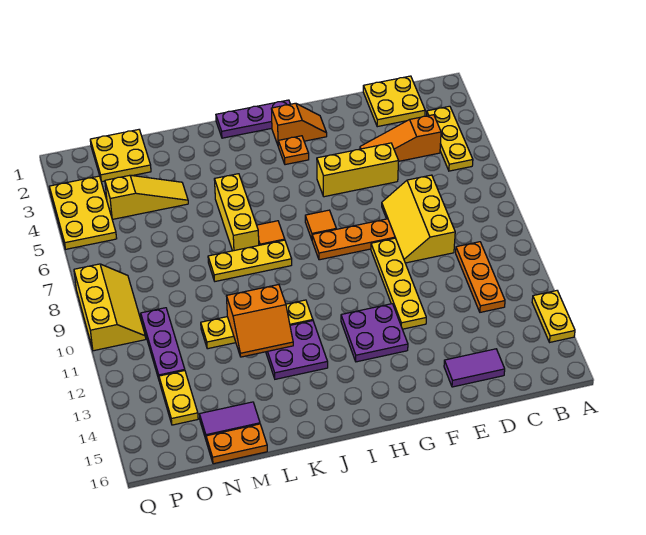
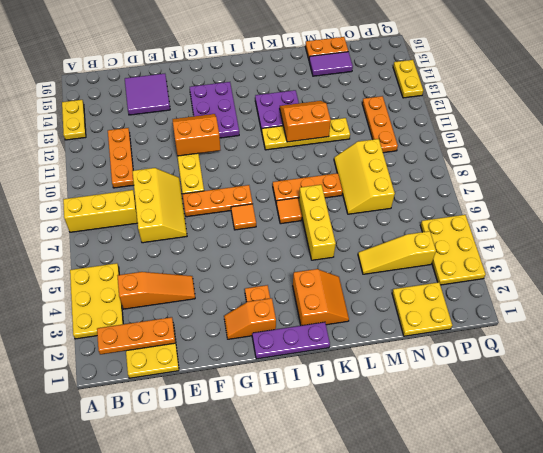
none -> orange plate B2:D2 level 2
yellow plate B3:B5 level 1 -> yellow plate A3:B5 level 1
purple tile D15:E15 level 1 -> purple tile D14:E15 level 1
yellow brick E5:G5 level 1 -> yellow brick A8:C8 level 1
none -> orange slope F11:G12 level 2 top 11
purple plate G12:H13 level 1 -> purple plate G12:H14 level 1
none -> orange slope J2:K3 level 1 top J
yellow plate J8:L8 level 1 -> orange plate J8:L8 level 1
purple plate O10:O12 level 1 -> orange plate O10:O12 level 1
yellow plate O13:O14 level 1 -> yellow plate Q13:Q14 level 1
yellow slope P8:Q10 level 1 top Q -> yellow slope M7:N9 level 1 top N

